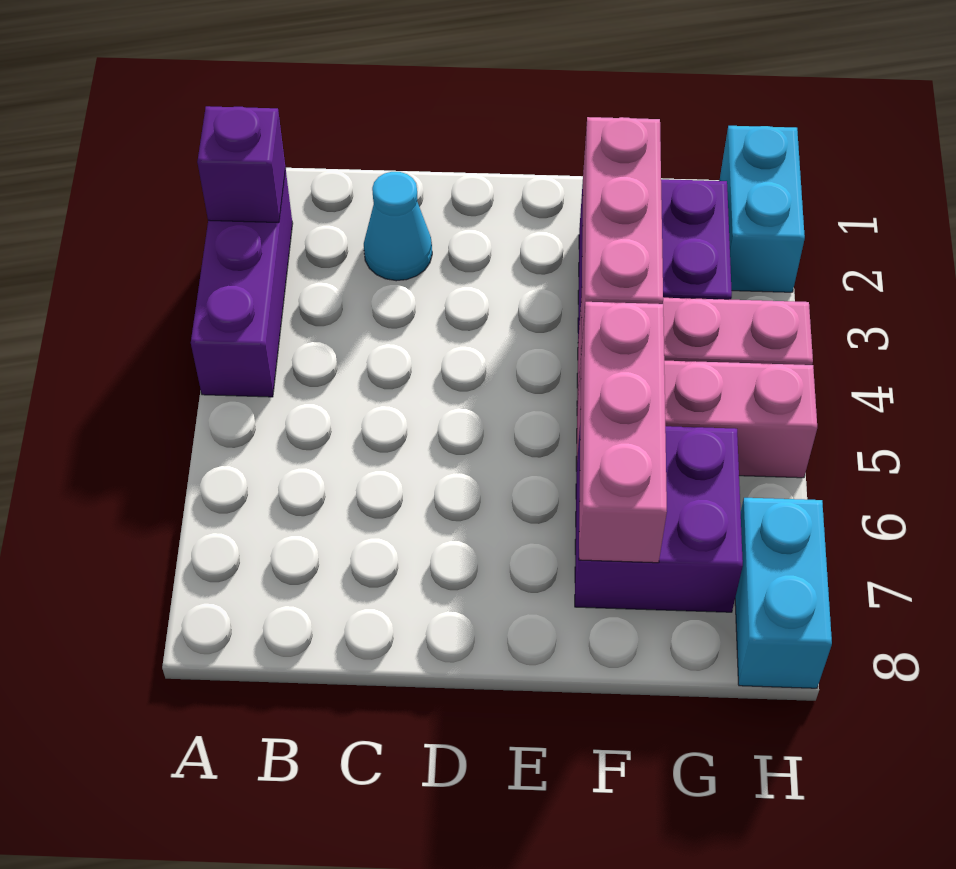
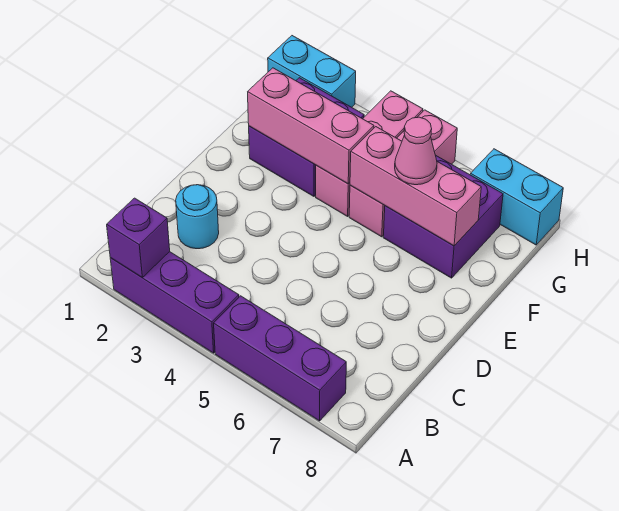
none -> purple brick A5:A7 level 1
cyan cone C2 level 1 -> cyan round brick C2 level 1
none -> pink cone F6 level 3

